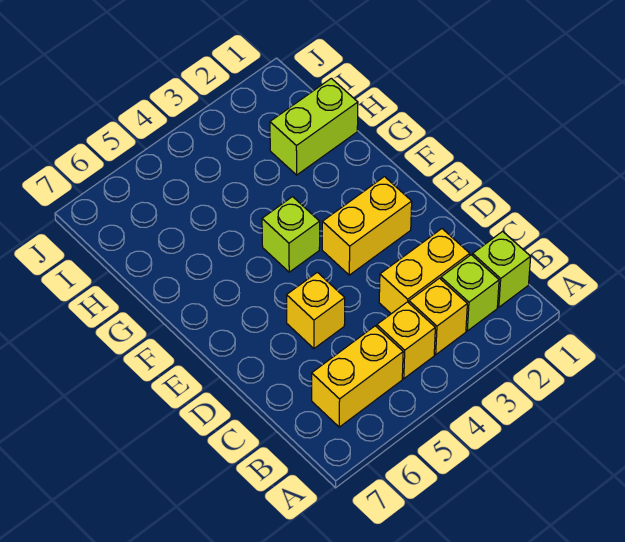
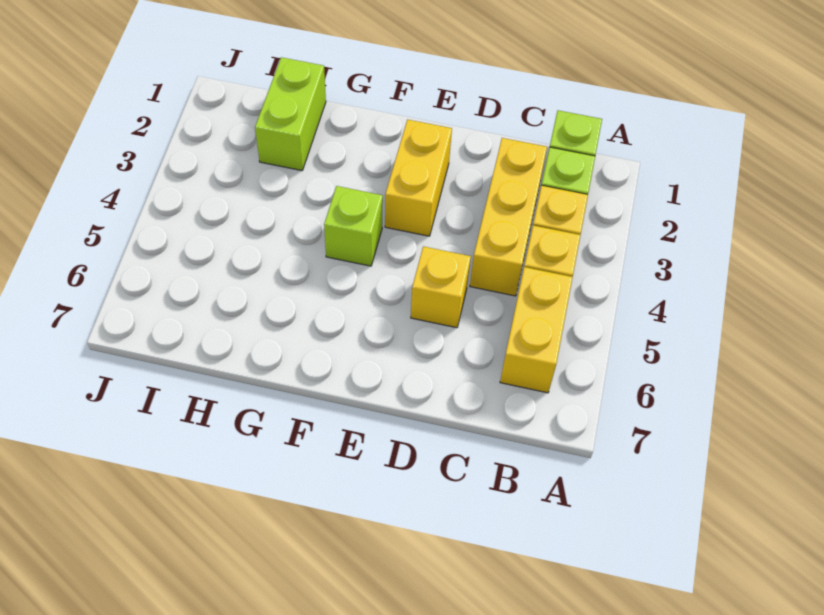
yellow brick C2:C3 level 1 -> yellow brick C2:C4 level 1

